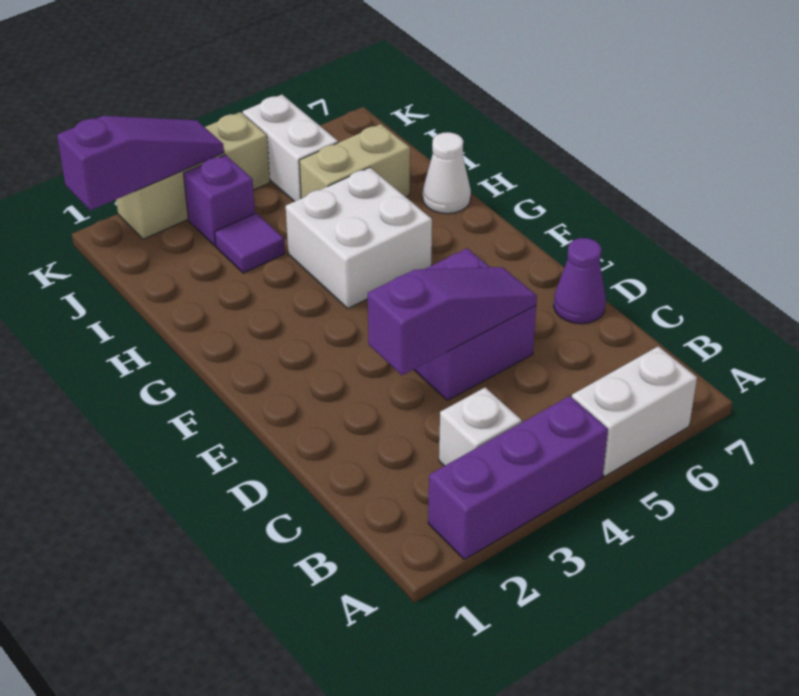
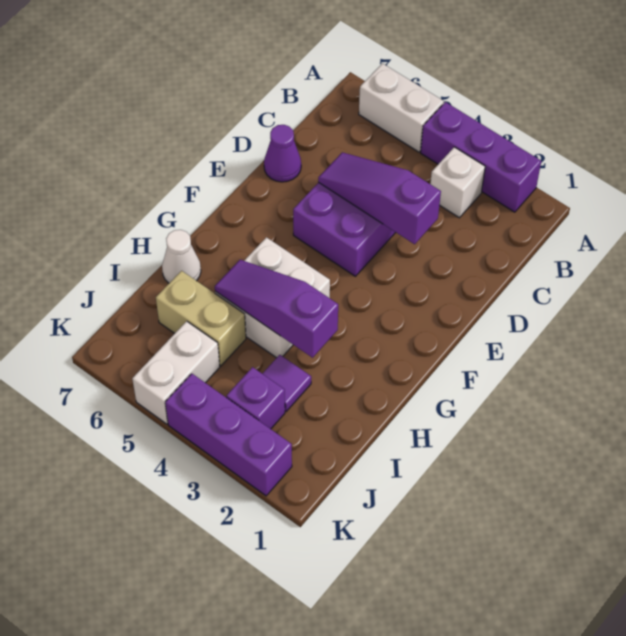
purple slope K1:K3 level 2 top 1 -> purple slope H3:H5 level 2 top 3
tan brick K2:K4 level 1 -> purple brick K2:K4 level 1

